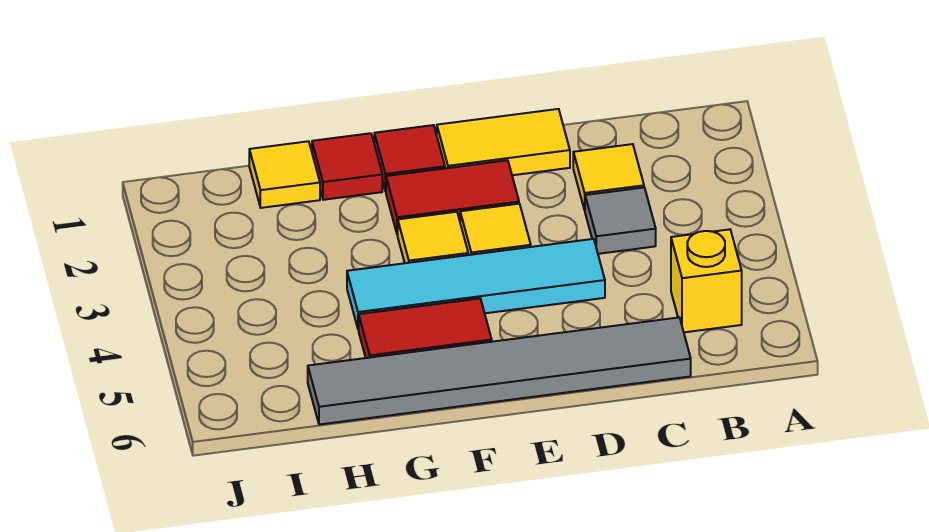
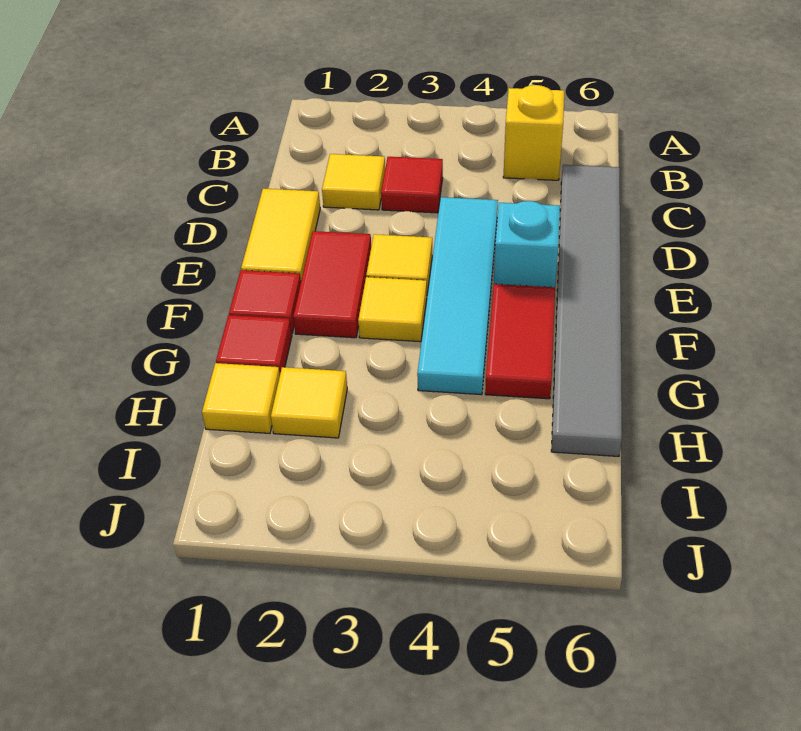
grey tile C3 level 1 -> red tile C3 level 1
none -> cyan brick E5 level 1
none -> yellow tile H2 level 1

